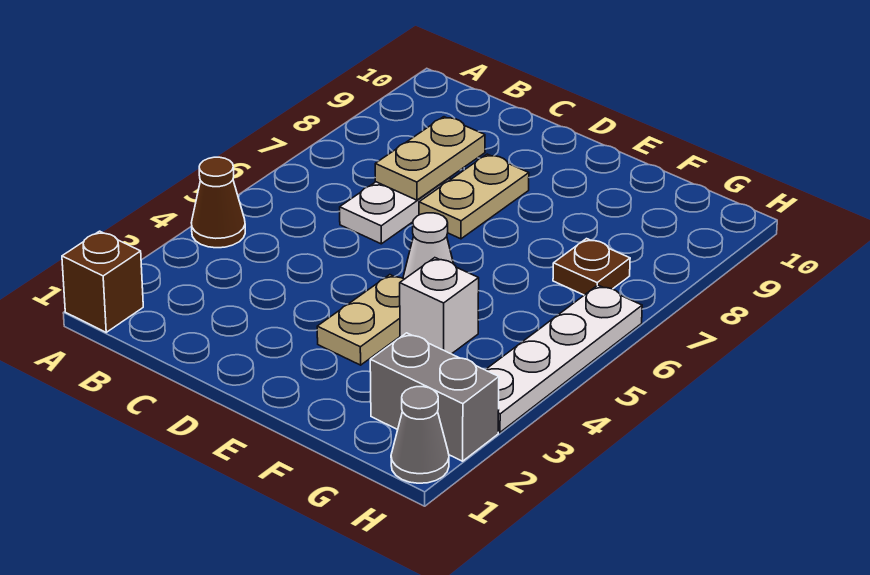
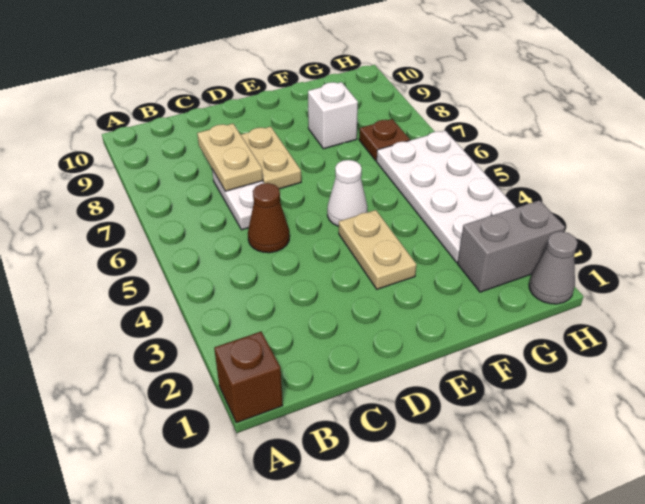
brown cone A4 level 1 -> brown cone C5 level 1
white brick F4 level 1 -> white brick F8 level 1
white plate H3:H6 level 1 -> white plate G3:H6 level 1

